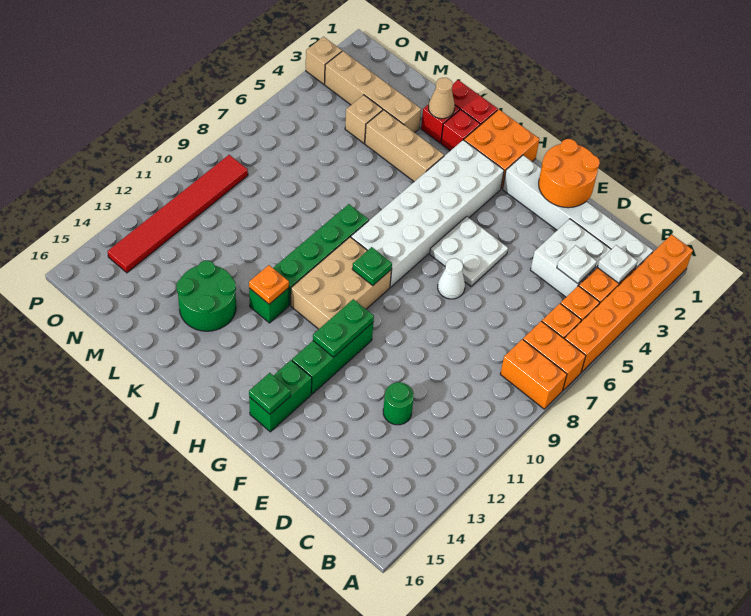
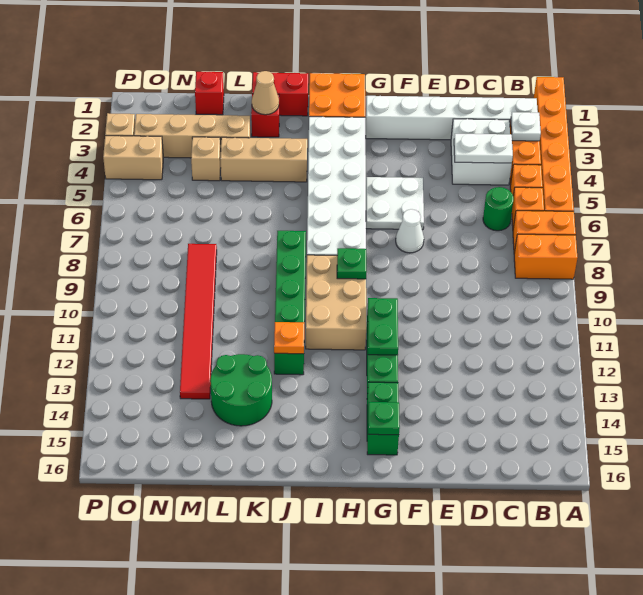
white plate C4 level 2 -> white plate C4:D4 level 2
green round brick D12 level 1 -> green round brick C6 level 1
orange round brick E1:F2 level 2 -> none
red brick J2 level 1 -> red brick M1 level 1
none -> tan brick O4:P4 level 1
red tile O9:O14 level 1 -> red tile M8:M13 level 1

